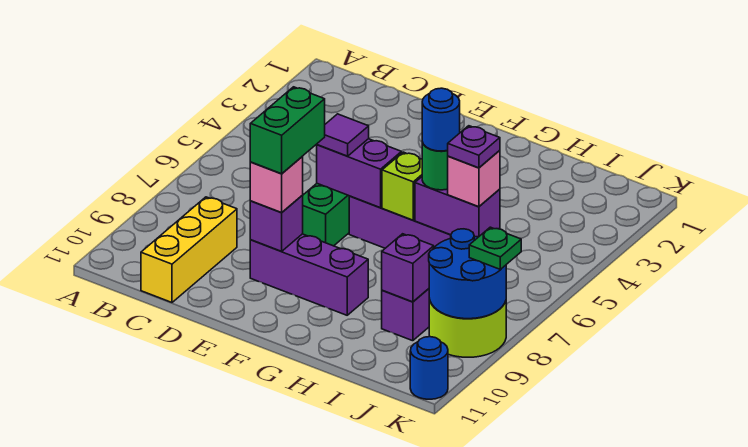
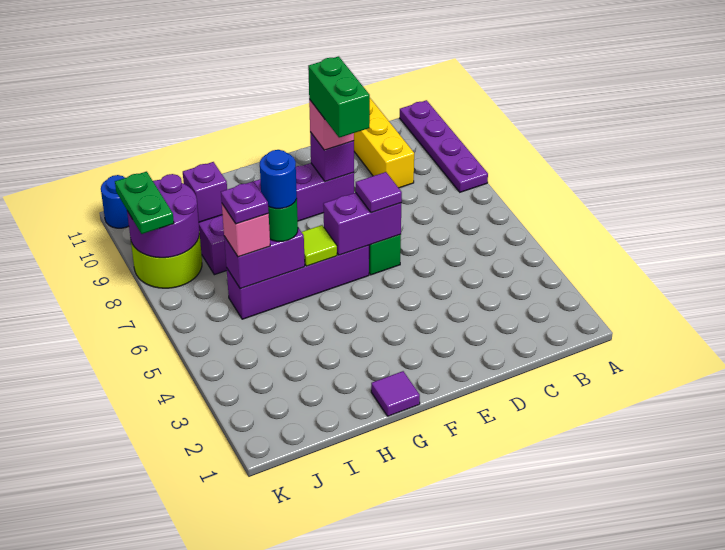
none -> purple plate A8:A11 level 1
none -> purple tile G1 level 1
lime brick G6 level 2 -> lime tile G6 level 2
blue round brick J8:K9 level 2 -> purple round brick J8:K9 level 2
green plate K8 level 3 -> green plate K8:K9 level 3

